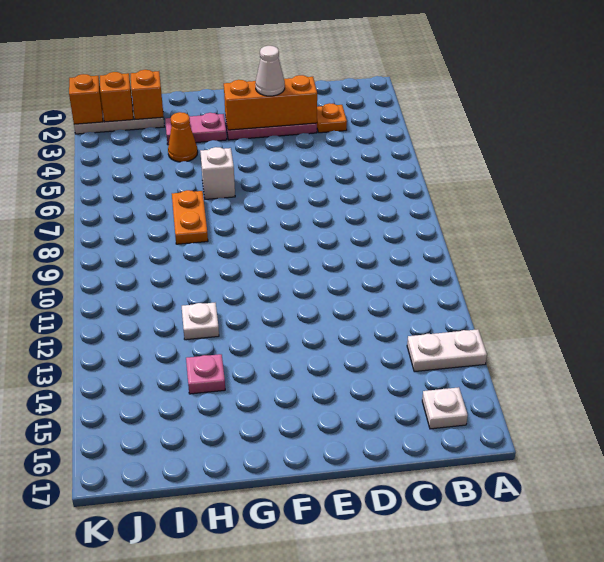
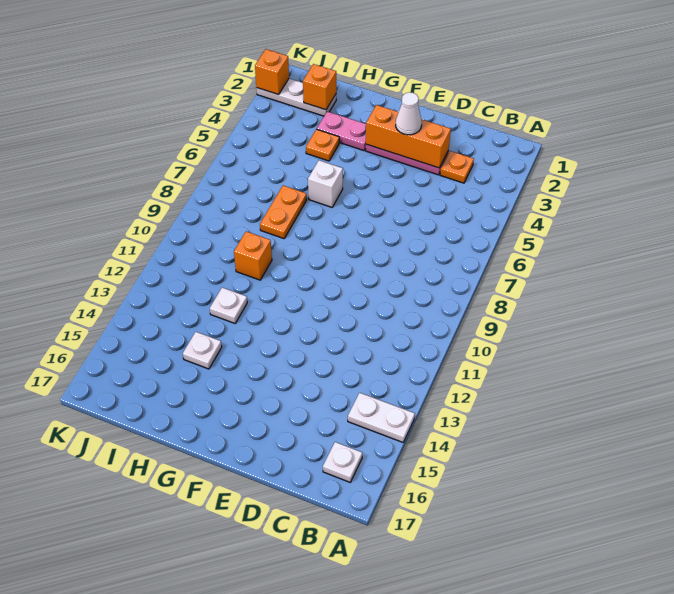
orange cone H4 level 1 -> orange plate H4 level 1
pink plate H14 level 1 -> white plate H14 level 1
orange brick J2 level 2 -> orange brick H10 level 1

